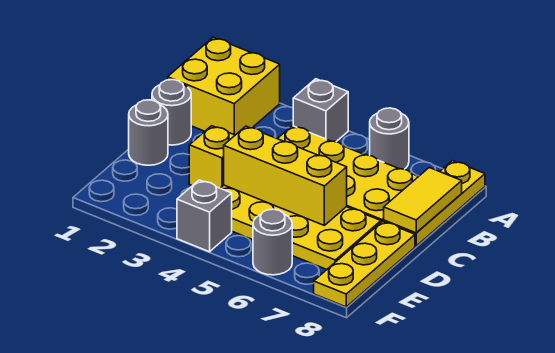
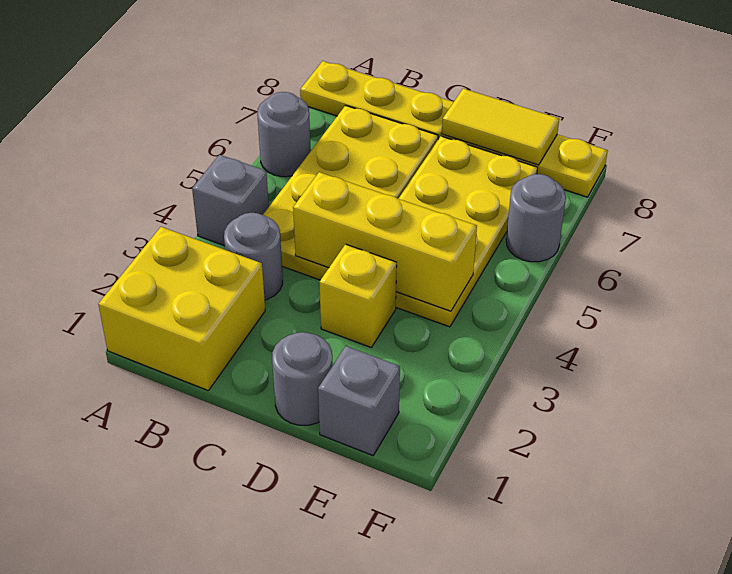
yellow tile B8:C8 level 2 -> yellow tile D8:E8 level 2
grey round brick C1 level 1 -> grey round brick B3 level 1
yellow brick D4:D6 level 2 -> yellow brick C4:E4 level 2
grey brick F4 level 1 -> grey brick E1 level 1

